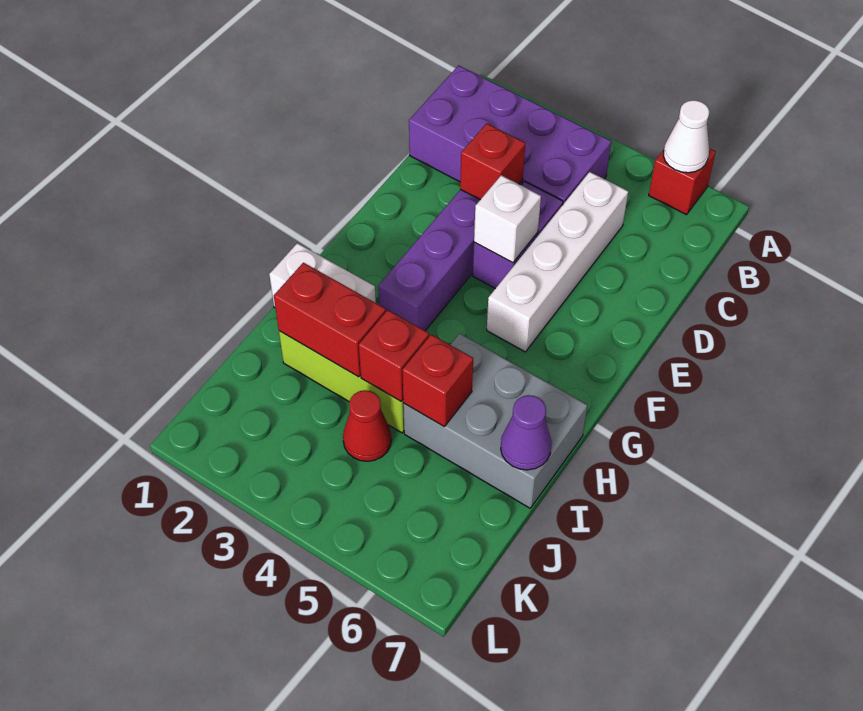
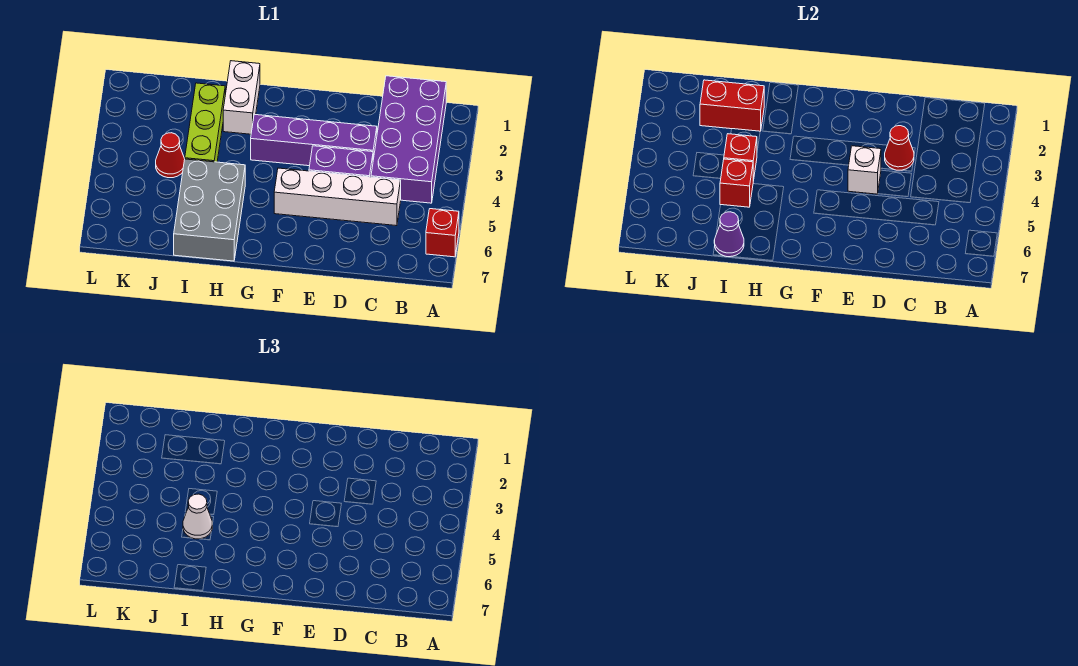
white cone A6 level 2 -> white cone I5 level 3
red brick D3 level 2 -> red cone D3 level 2
red brick I2:I3 level 2 -> red brick I2:J2 level 2

